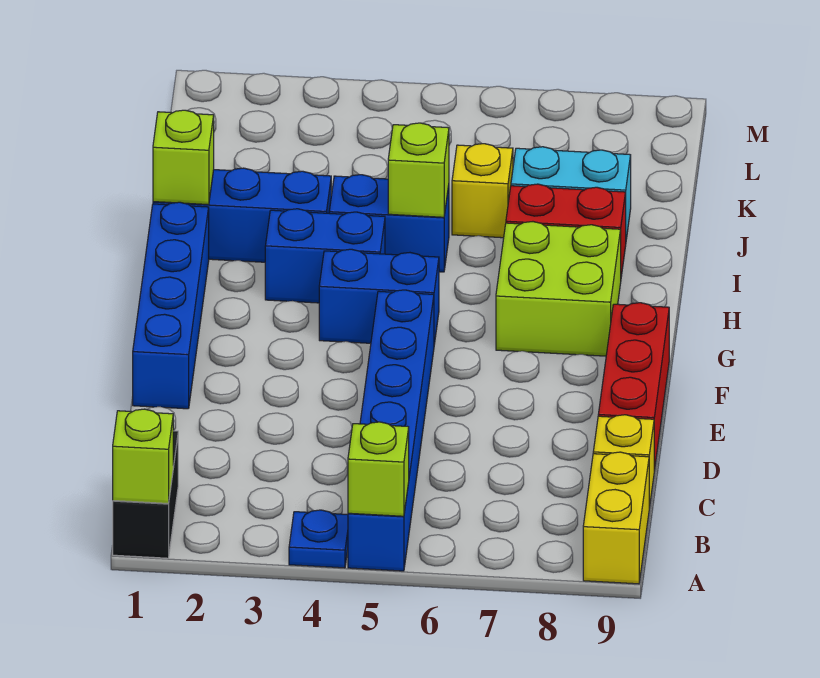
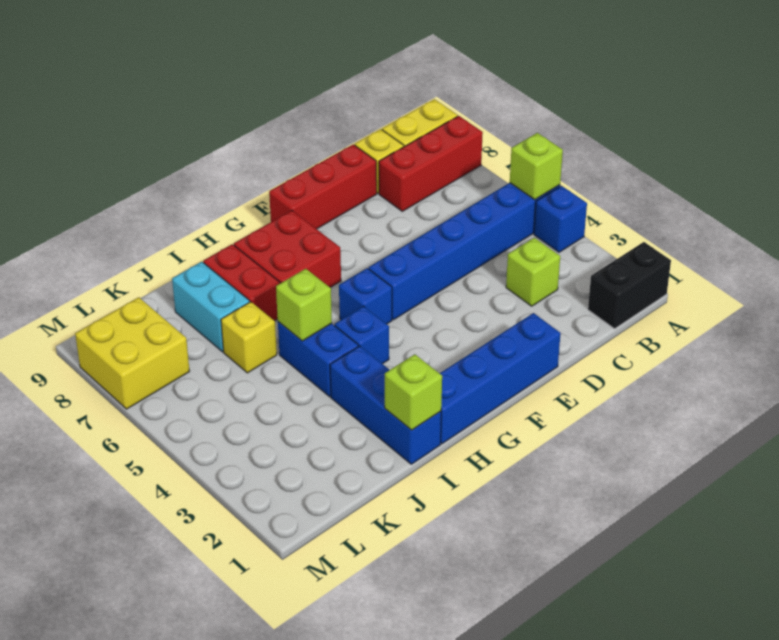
lime brick A1 level 2 -> lime brick C3 level 1
blue plate A4 level 1 -> blue brick A4 level 1
none -> red brick A8:C8 level 1
blue brick G4:G5 level 1 -> blue brick G5 level 1
lime brick G7:H8 level 1 -> red brick G7:H8 level 1
blue brick H3:H4 level 1 -> blue brick H4 level 1
none -> yellow brick L7:M8 level 1

